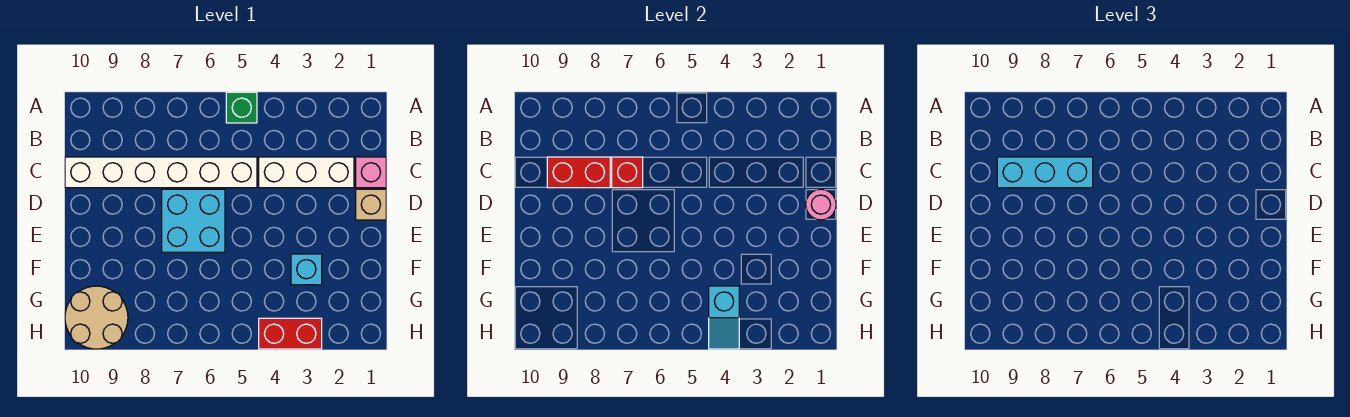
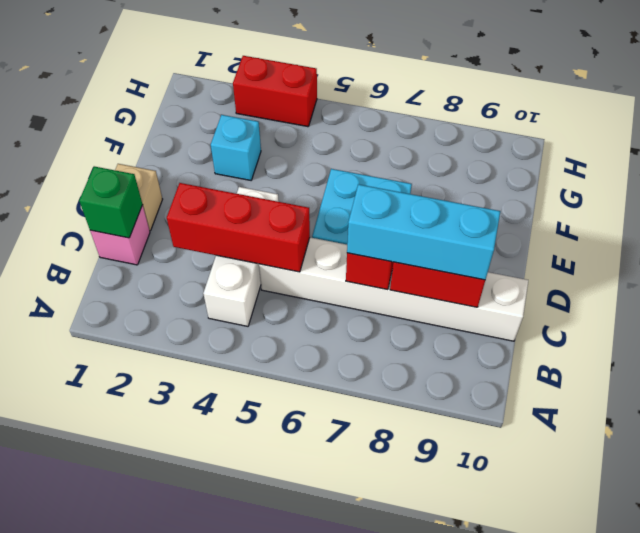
green brick A5 level 1 -> green brick C1 level 2
white brick C2:C4 level 1 -> white brick B4:D4 level 1
none -> red brick C3:C5 level 2
pink round brick D1 level 2 -> none
cyan slope G4:H4 level 2 top G -> none
tan round brick G9:H10 level 1 -> none

